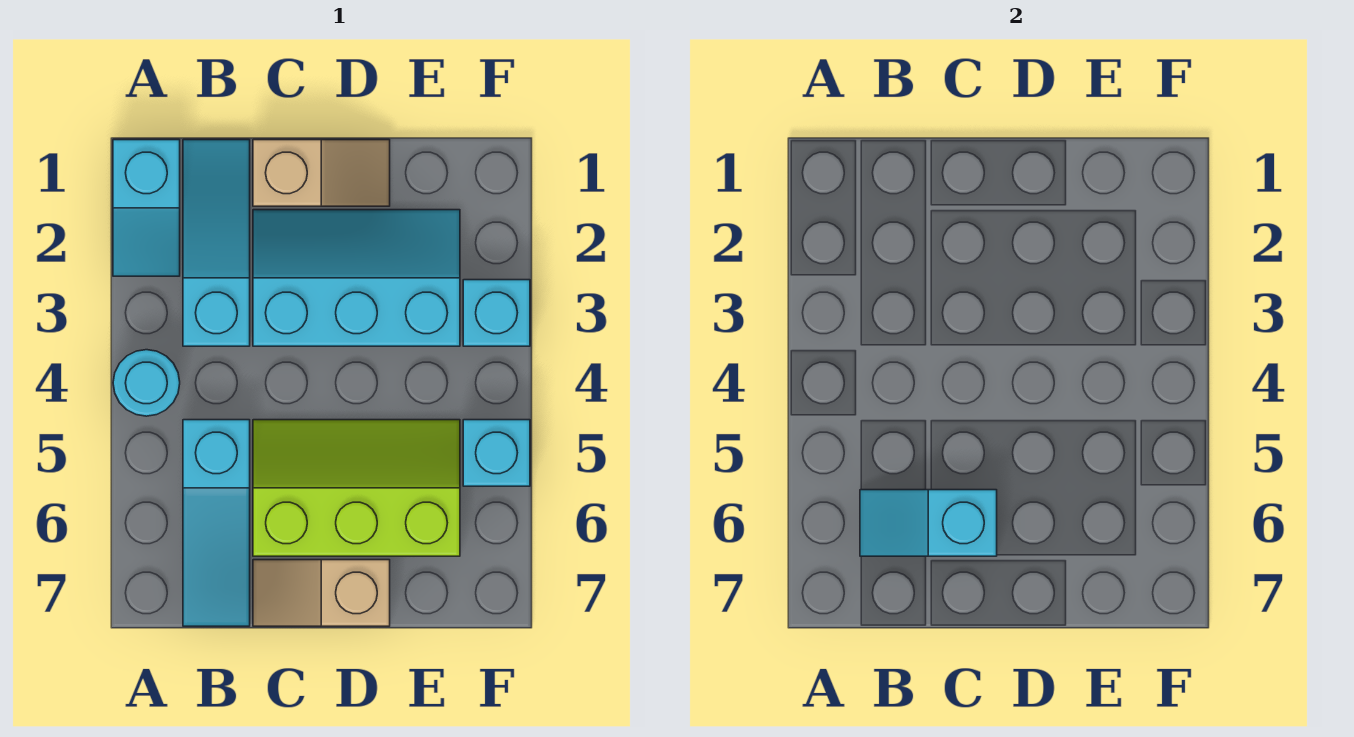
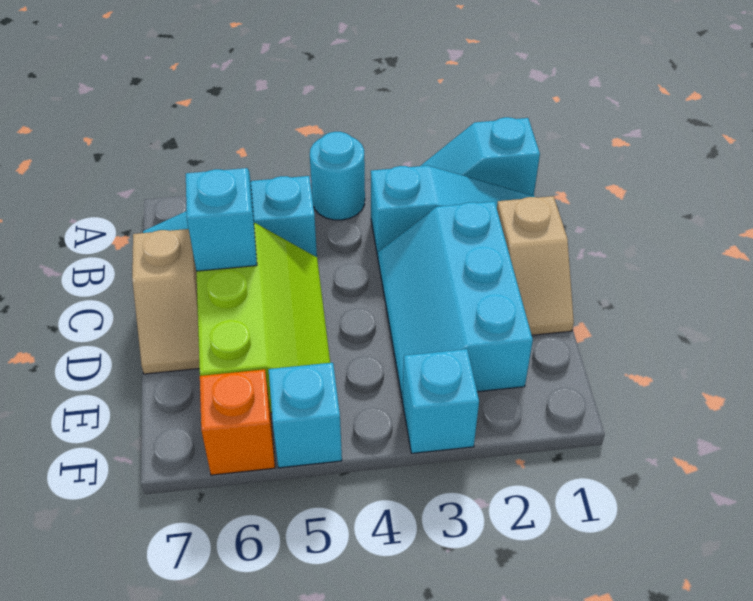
cyan slope C2:E3 level 1 top 3 -> cyan slope C2:E3 level 1 top 2
tan slope C7:D7 level 1 top D -> tan slope C7:D7 level 1 top C
none -> orange brick F6 level 1

